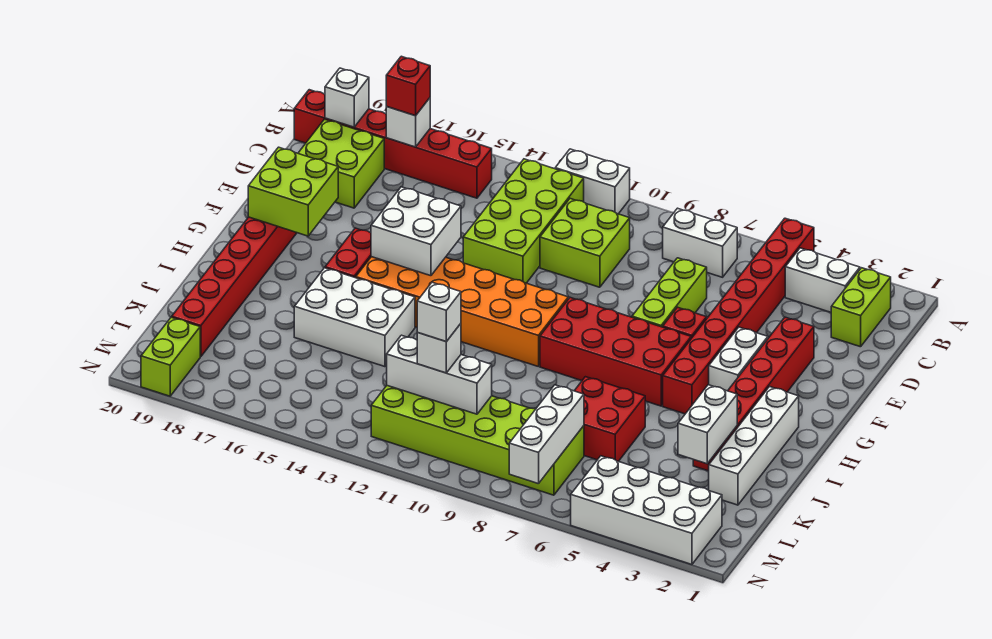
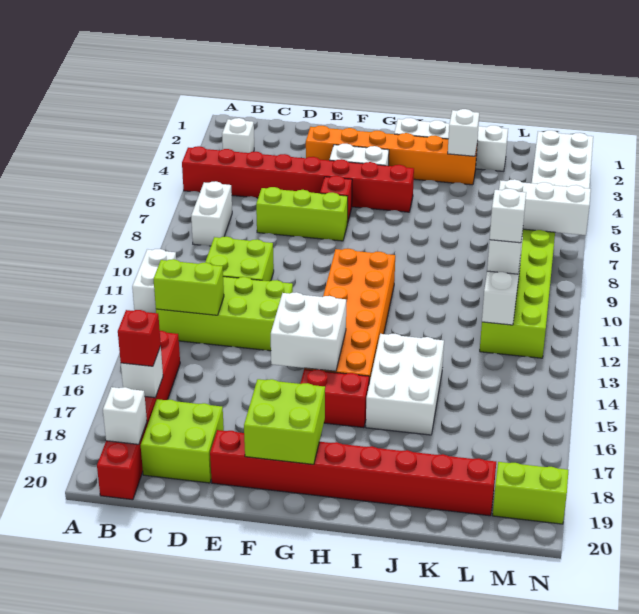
lime brick B2:C2 level 1 -> lime brick B13:C13 level 2
white brick B3:B4 level 1 -> white brick B3 level 1
red brick E3:J3 level 1 -> orange brick E3:J3 level 1
red brick G6:H9 level 1 -> none
white brick J3:K3 level 2 -> white brick J3 level 2
red brick J6:K7 level 1 -> none

